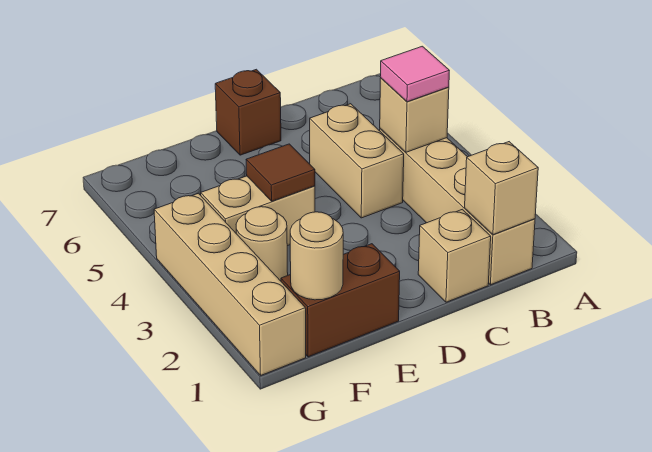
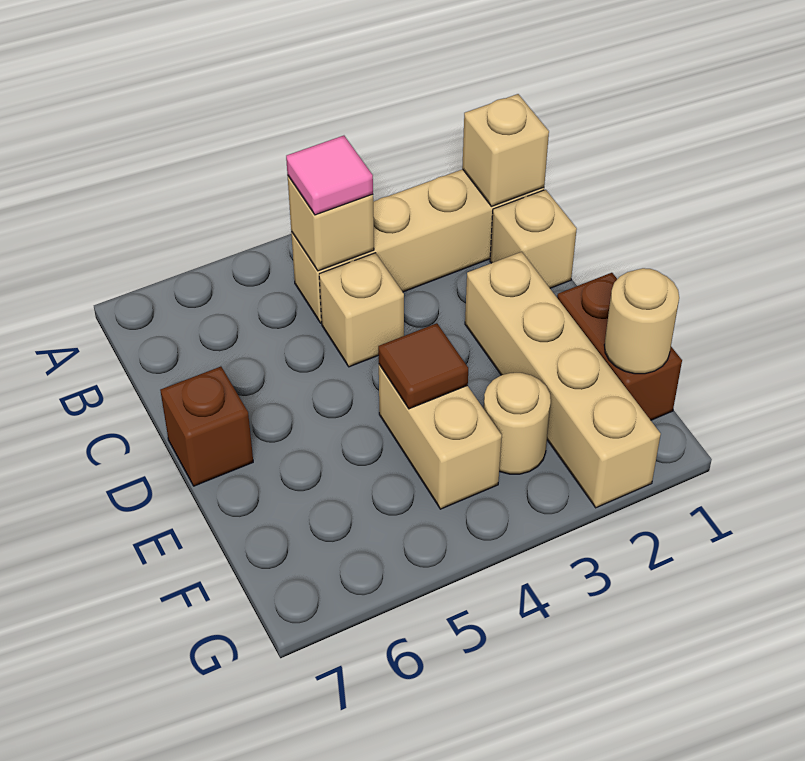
tan brick C4:C5 level 1 -> tan brick C4 level 1
tan brick G1:G4 level 1 -> tan brick D2:G2 level 1

